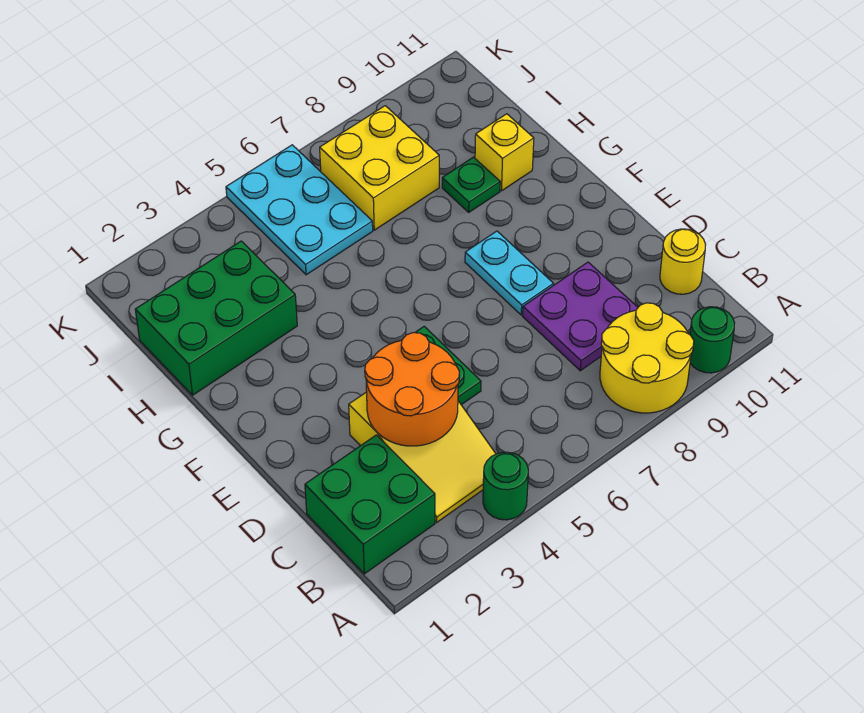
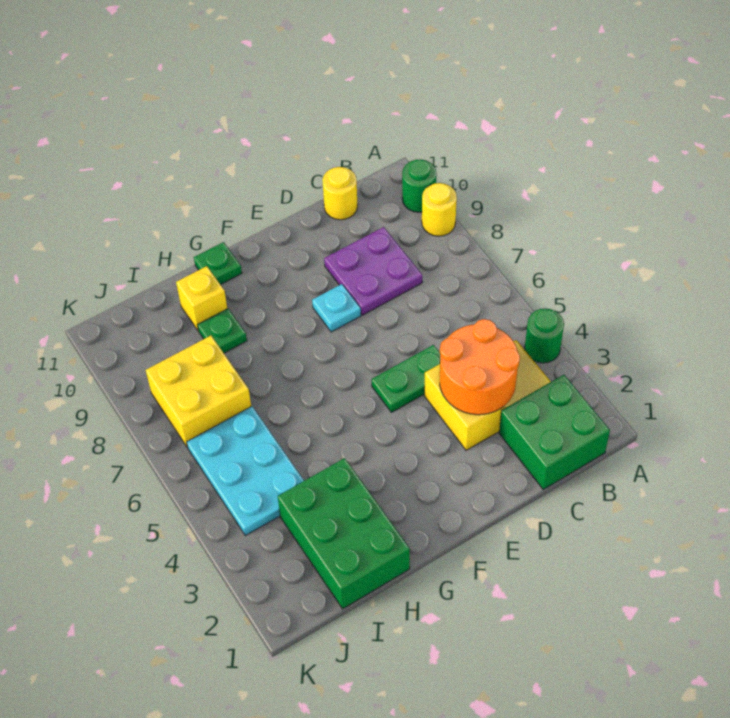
yellow round brick A8:B9 level 1 -> yellow round brick A9 level 1
cyan plate E8:F8 level 1 -> cyan plate E8 level 1
none -> green plate G11 level 1
cyan plate I5:K6 level 1 -> cyan plate I4:J6 level 1

